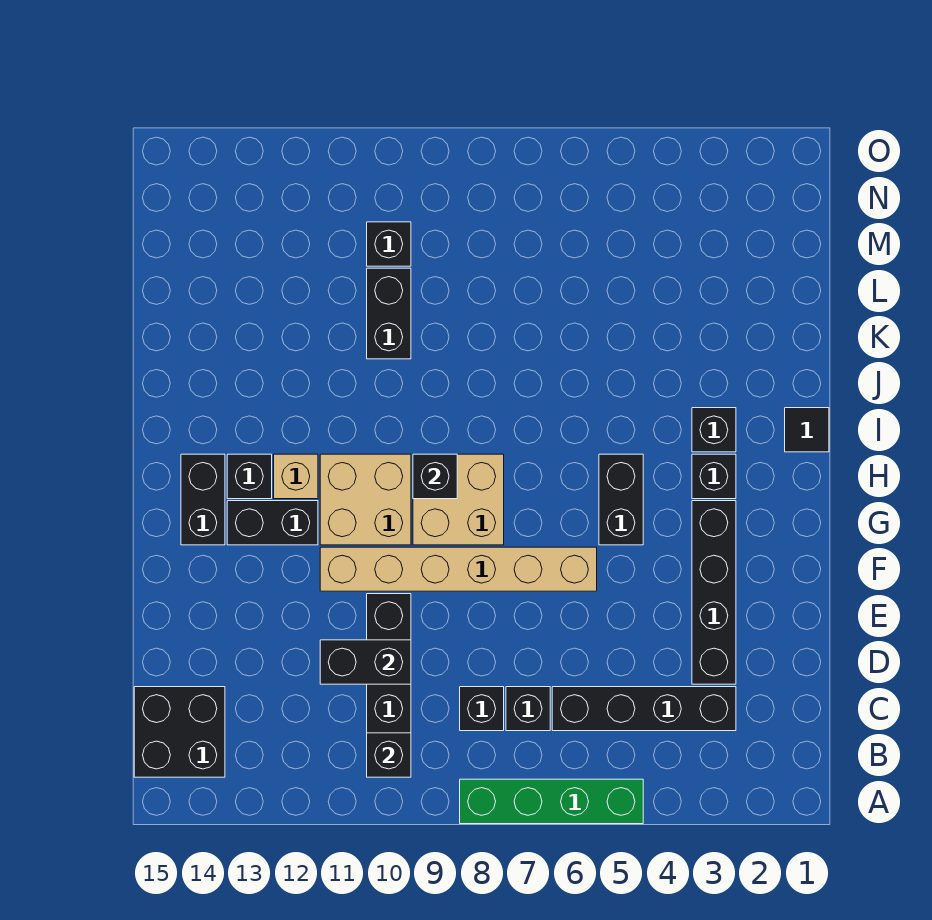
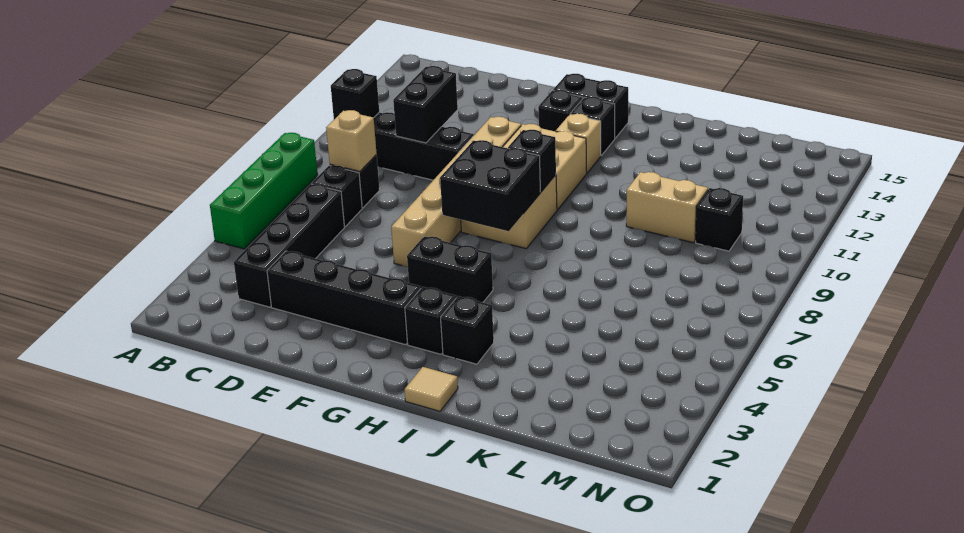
black brick B14:C15 level 1 -> black brick G7:H8 level 2
none -> tan brick C8 level 2
black brick G12:G13 level 1 -> black brick G13 level 1
black tile I1 level 1 -> tan tile I1 level 1
black brick K10:L10 level 1 -> tan brick K10:L10 level 1

